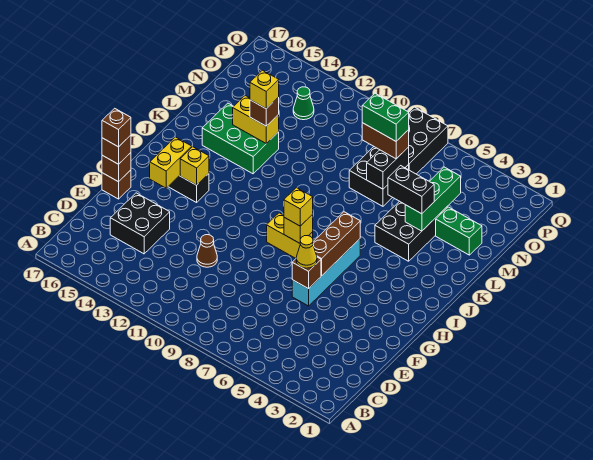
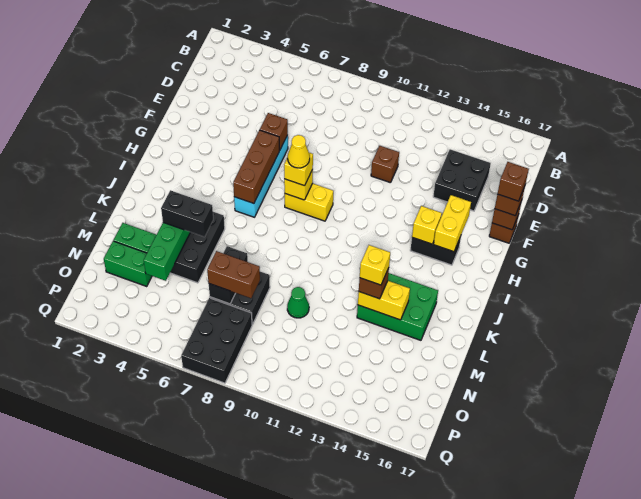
brown cone E11 level 1 -> brown brick E11 level 1
yellow cone F6 level 3 -> yellow cone H8 level 4
green brick N7:N8 level 4 -> green brick N2:N3 level 1
green cone O13 level 1 -> green cone M10 level 1

